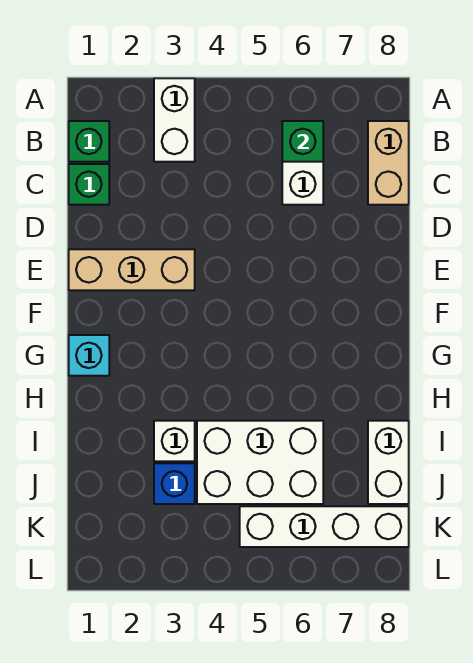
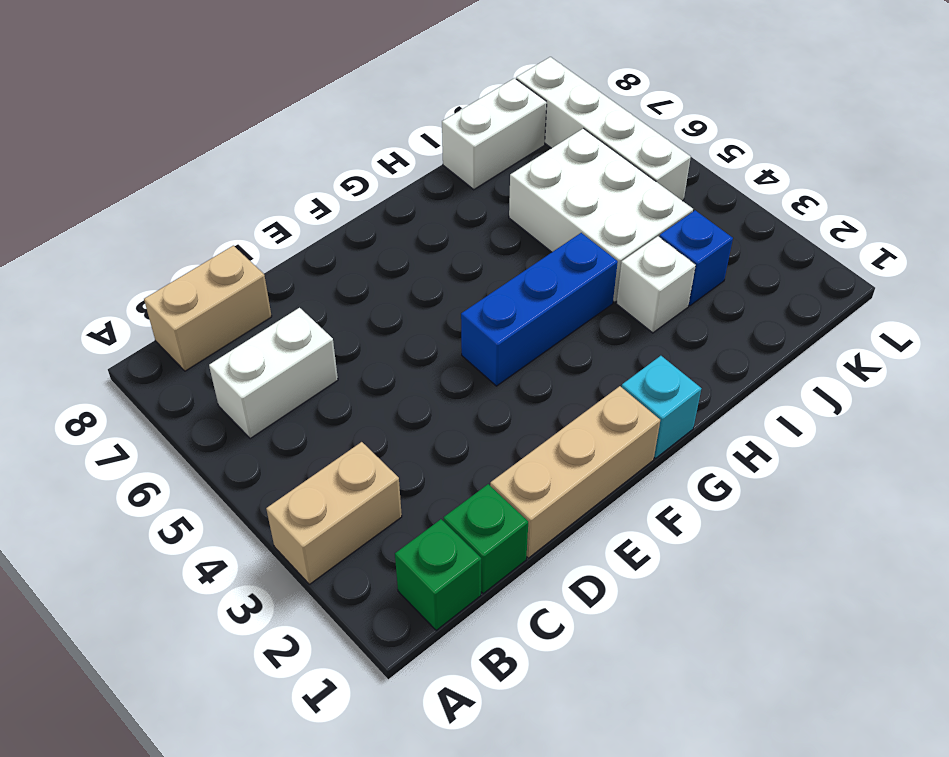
white brick A3:B3 level 1 -> tan brick A3:B3 level 1
green brick B6 level 2 -> none
tan brick E1:E3 level 1 -> tan brick D1:F1 level 1
none -> blue brick F4:H4 level 1

